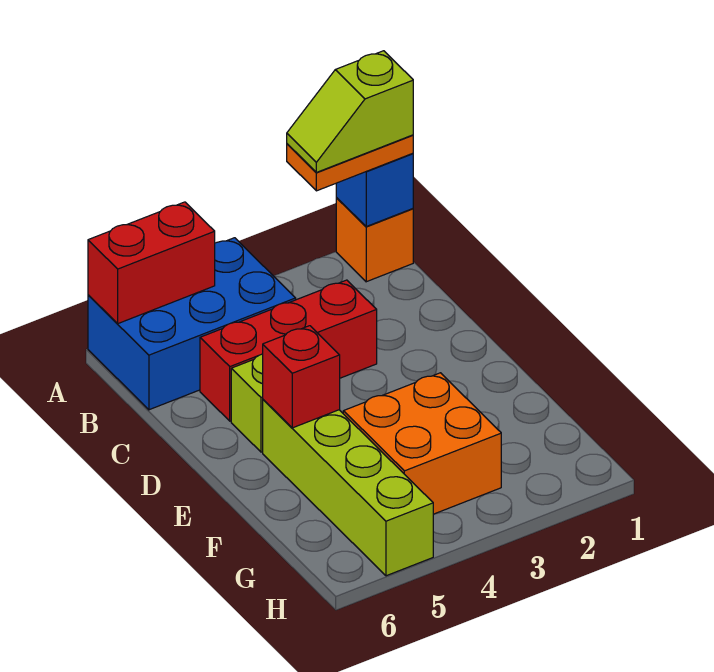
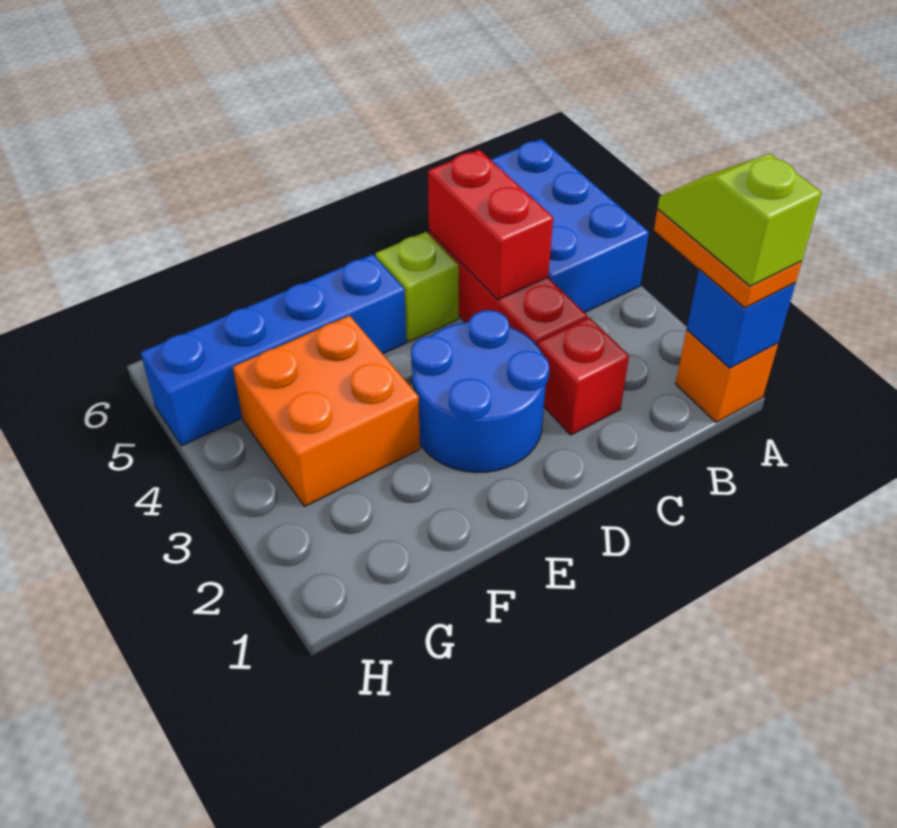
red brick A5:A6 level 2 -> red brick C4:C5 level 2
none -> blue round brick D2:E3 level 1
lime brick E5:H5 level 1 -> blue brick E5:H5 level 1
red brick E5 level 2 -> red brick C2 level 1

